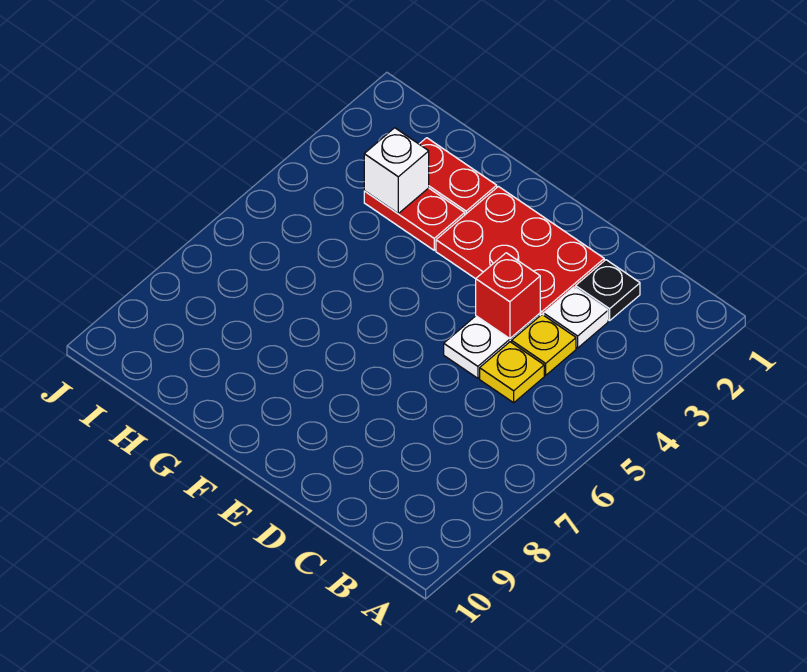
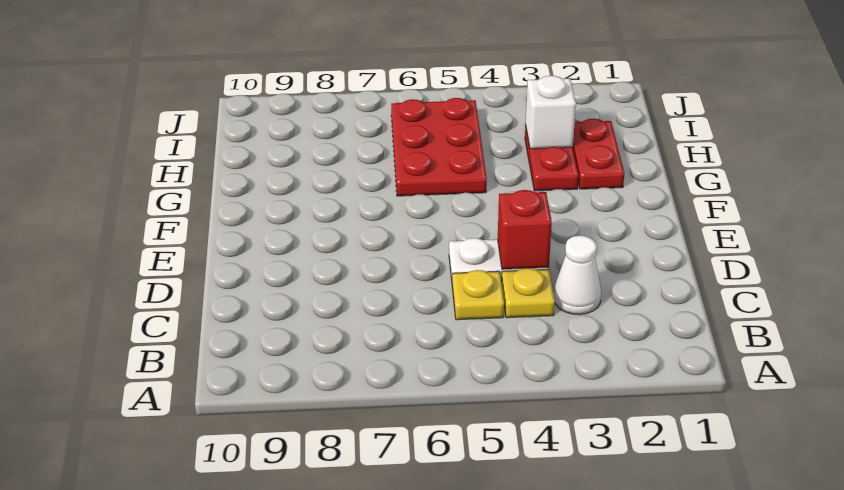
black plate C2 level 1 -> none
white plate C3 level 1 -> white cone C3 level 1
red plate D2:F3 level 1 -> red plate G5:I6 level 1

